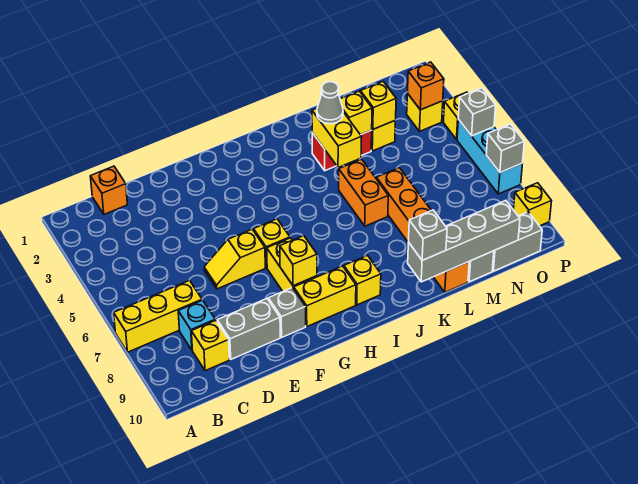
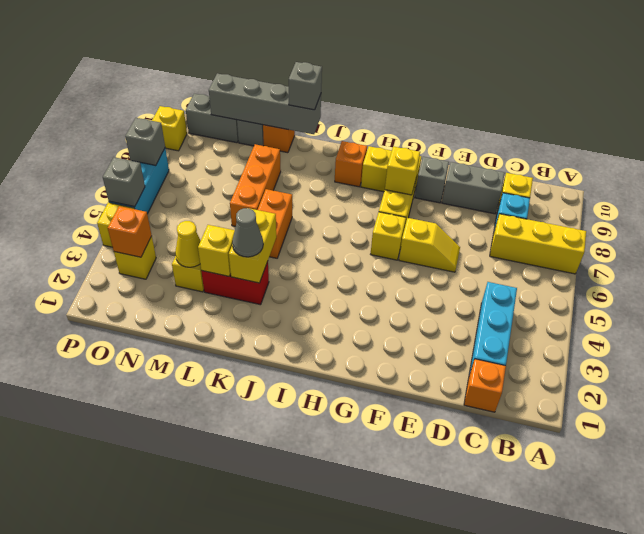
none -> cyan brick C2:C4 level 1
yellow brick I9 level 1 -> orange brick I9 level 1
yellow brick M3 level 2 -> yellow cone M3 level 2

